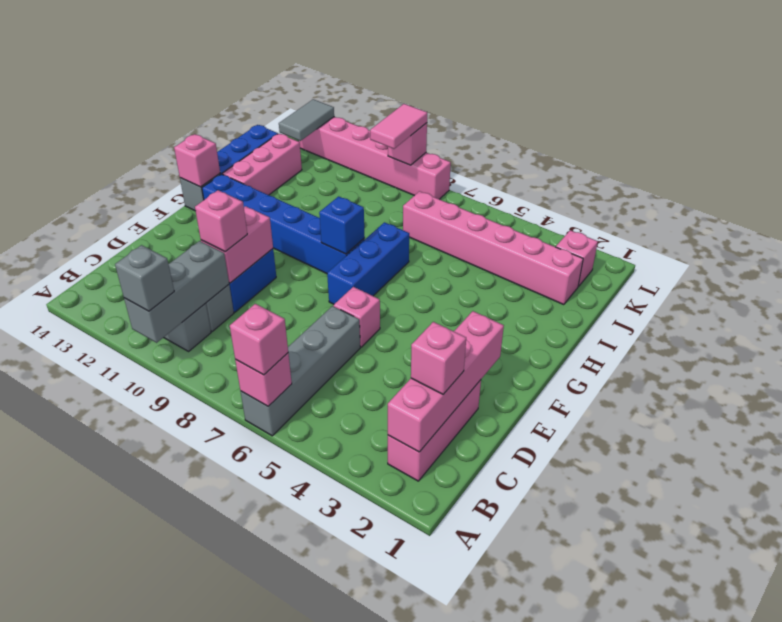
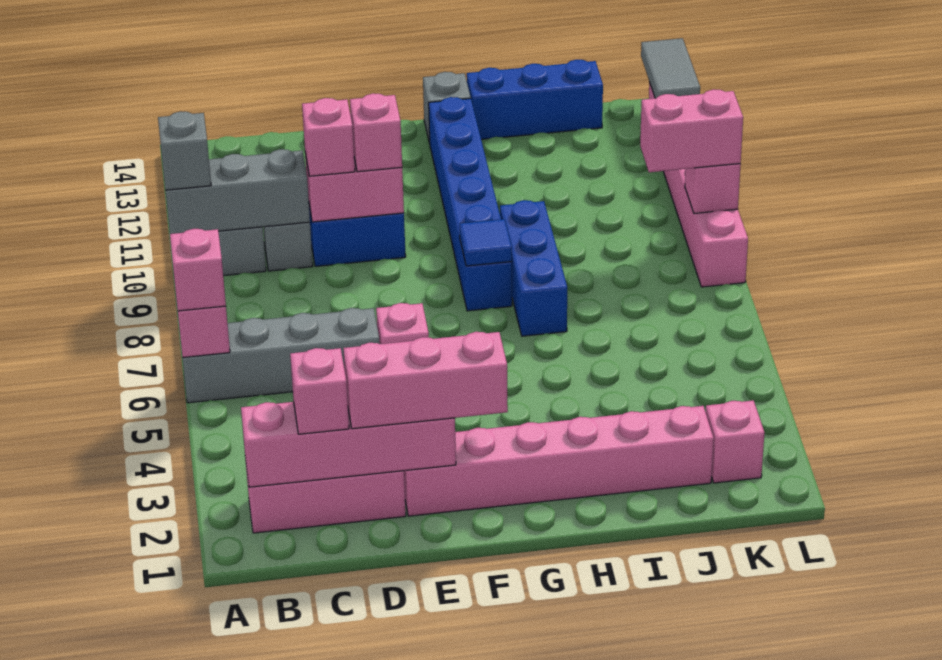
blue brick F7:H7 level 1 -> blue brick H7:H9 level 1
blue brick G8 level 2 -> blue tile G8 level 2
pink brick G14 level 2 -> pink brick E10 level 3
pink brick H13:J13 level 1 -> pink brick D2:F2 level 3
pink brick J2:J7 level 1 -> pink brick E2:J2 level 1
pink tile K9:L9 level 3 -> pink brick K9:L9 level 3
grey tile K13:L13 level 2 -> grey tile L13:L14 level 2

